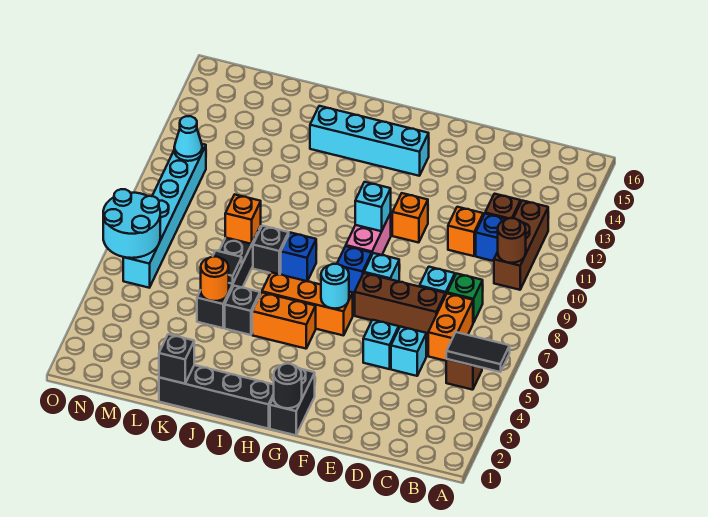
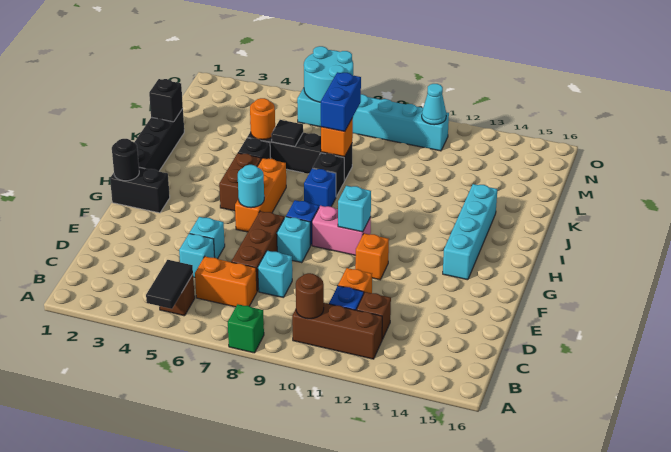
green brick C8 level 1 -> green brick A8 level 1
orange brick H5:I5 level 1 -> brown brick H5:I5 level 1
none -> blue brick K8:L8 level 3

